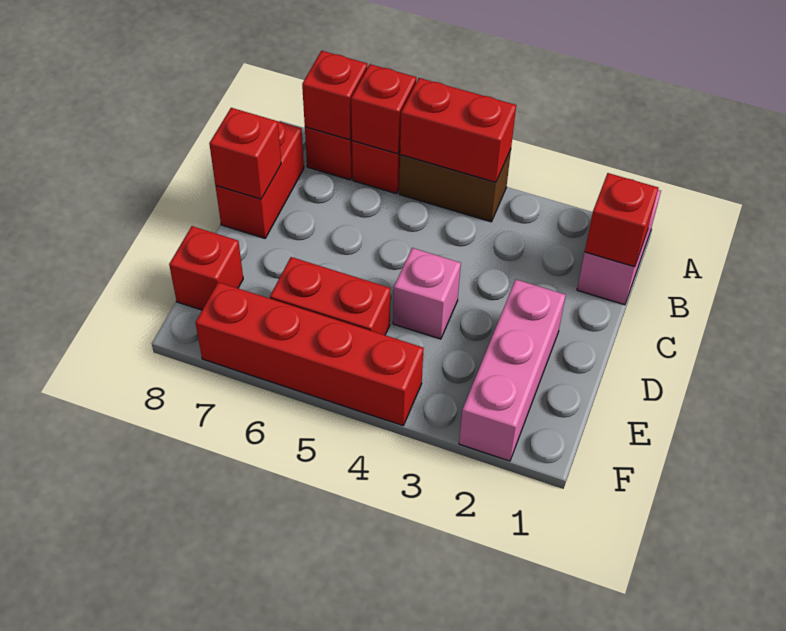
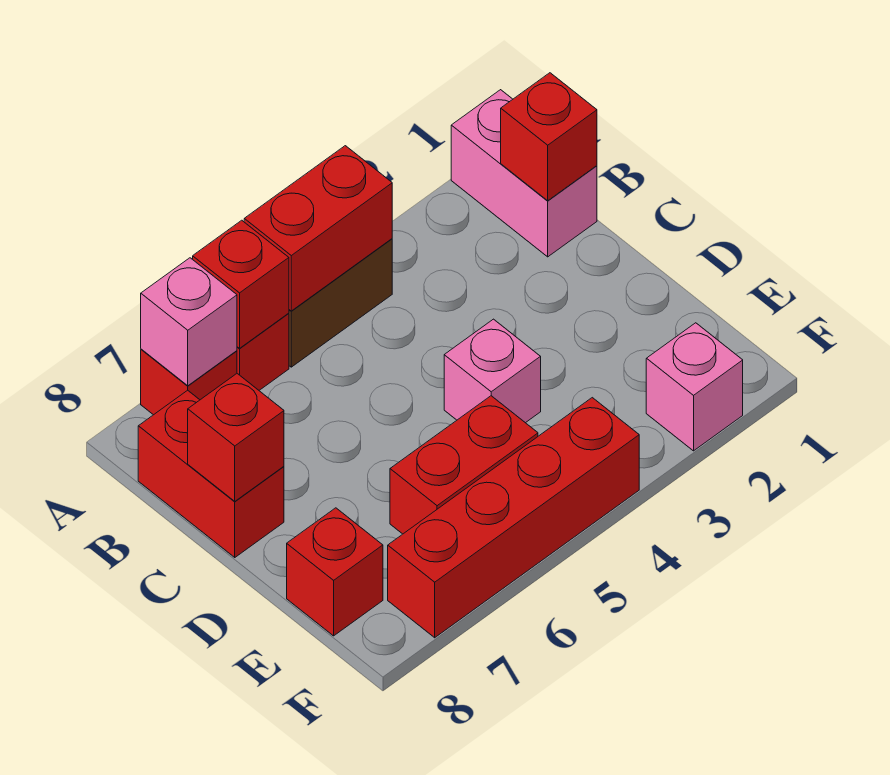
red brick A7 level 2 -> pink brick A7 level 2
pink brick D2:F2 level 1 -> pink brick F2 level 1

